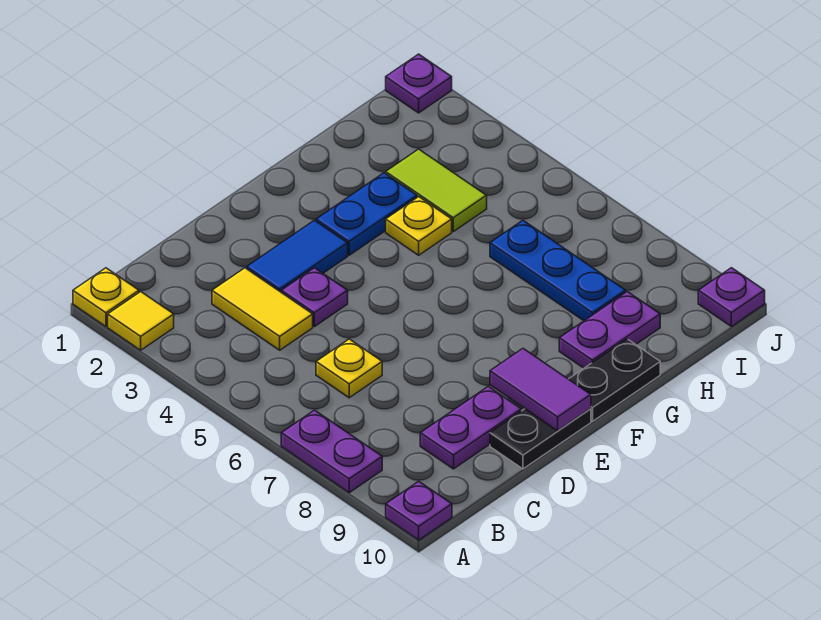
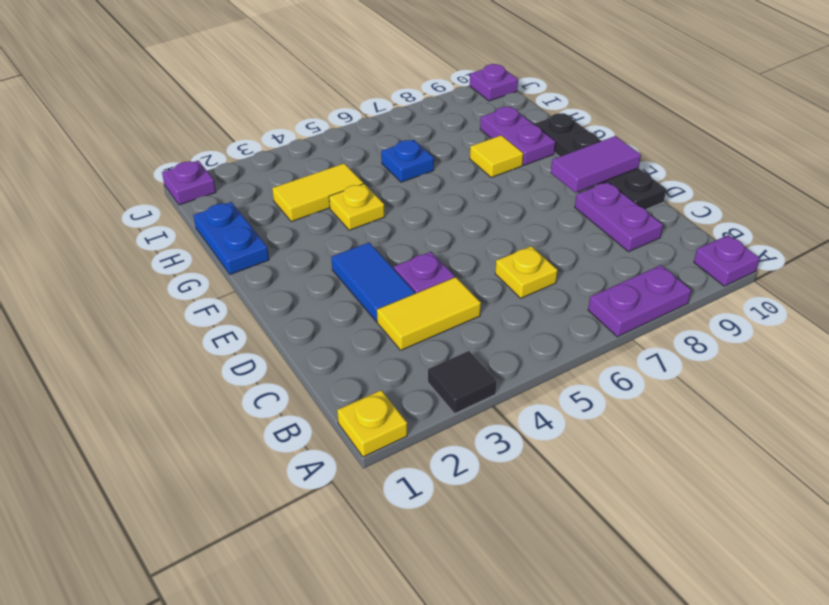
yellow tile A2 level 1 -> yellow tile G8 level 1
none -> black tile A3 level 1
blue plate F3:G3 level 1 -> blue plate G1:H1 level 1
lime tile H3:H4 level 1 -> yellow tile H3:H4 level 1
blue plate H6:H8 level 1 -> blue plate H6 level 1

